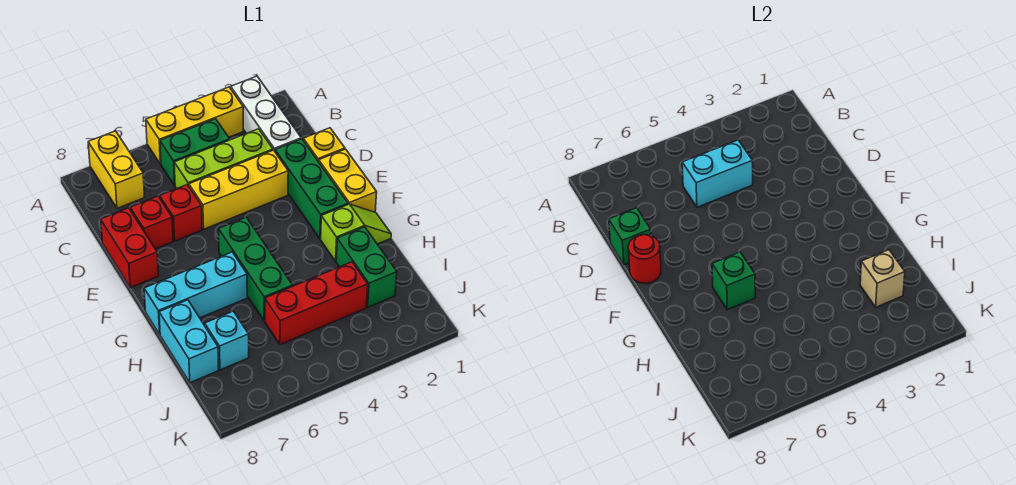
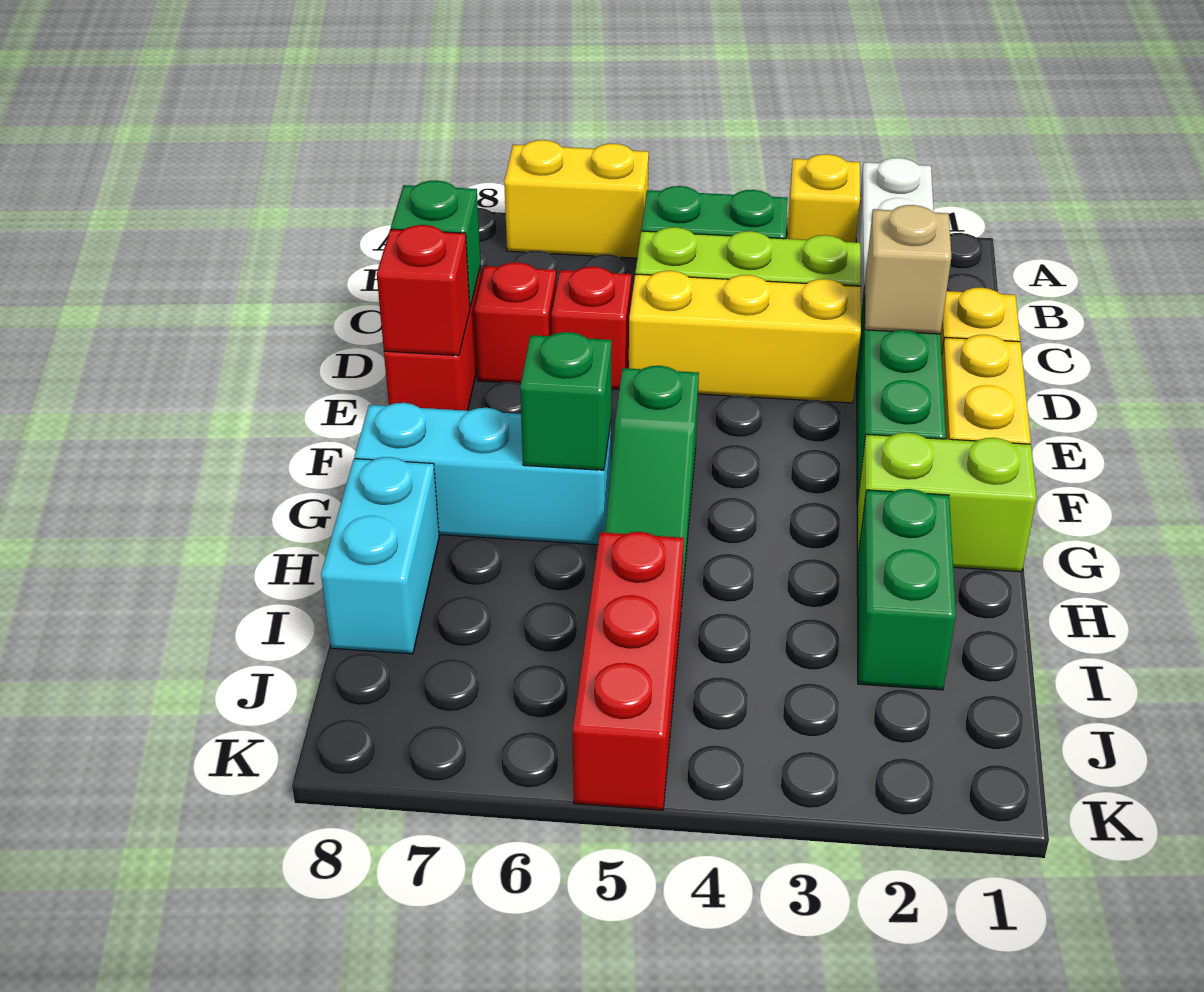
yellow brick A3:A5 level 1 -> yellow brick A3 level 1
yellow brick A7:B7 level 1 -> yellow brick A6:A7 level 1
cyan brick C4:C5 level 2 -> none
red round brick E8 level 2 -> red brick E8 level 2
green brick F5:H5 level 1 -> green slope F5:H5 level 1 top F
lime slope G1:G2 level 1 top 2 -> lime brick G1:G2 level 1
tan brick I2 level 2 -> tan brick D2 level 2
red brick I3:I5 level 1 -> red brick I5:K5 level 1
cyan brick I7 level 1 -> none

